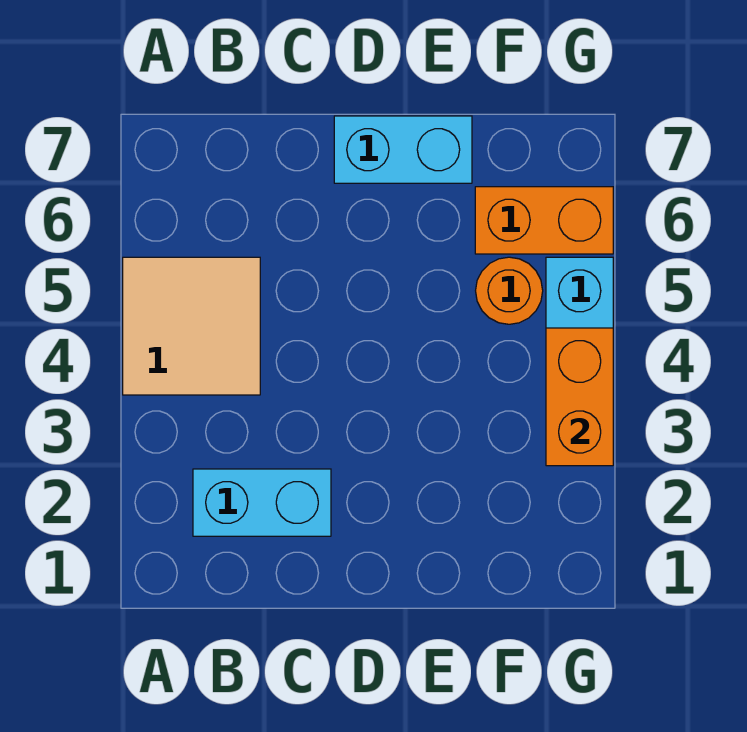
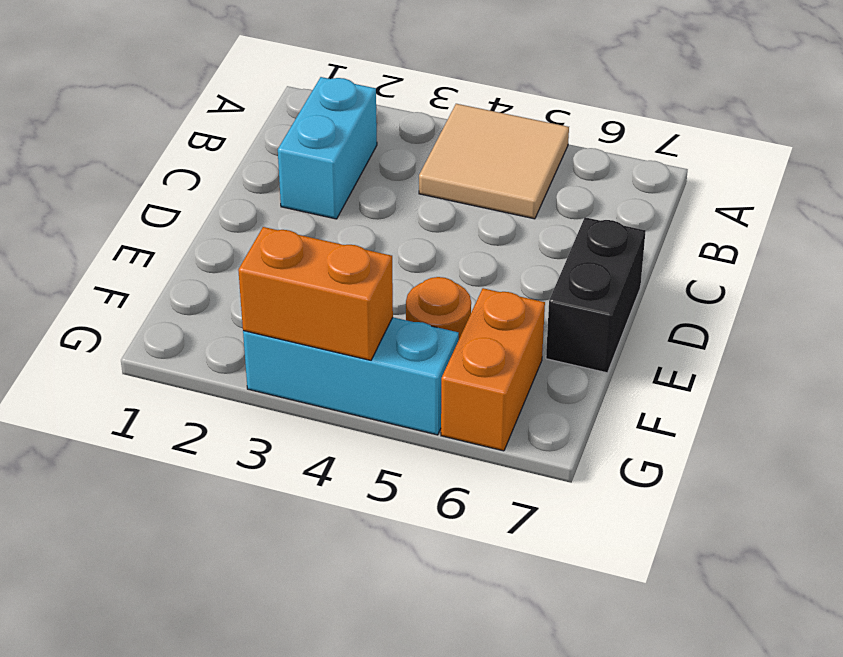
cyan brick D7:E7 level 1 -> black brick D7:E7 level 1

